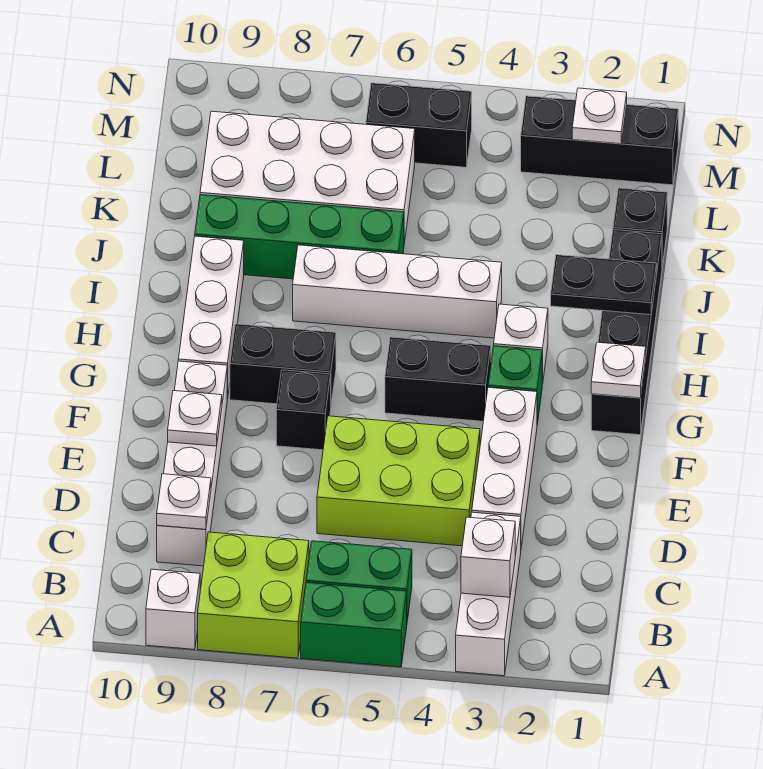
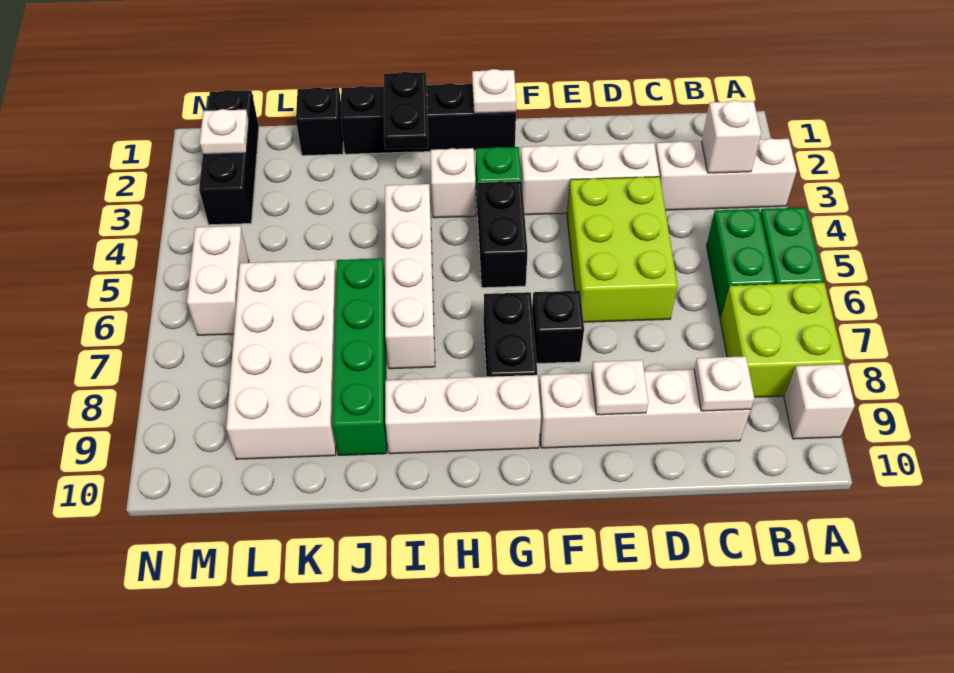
black brick M5:M6 level 1 -> white brick M5:M6 level 1

